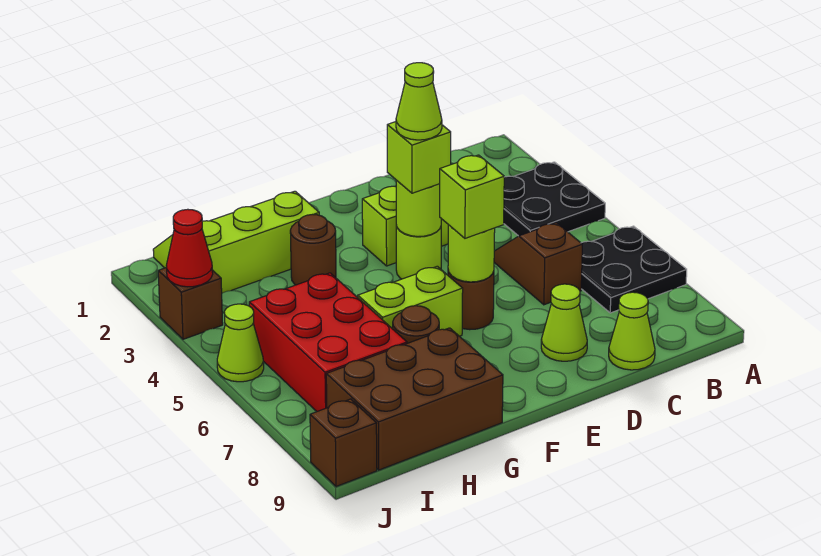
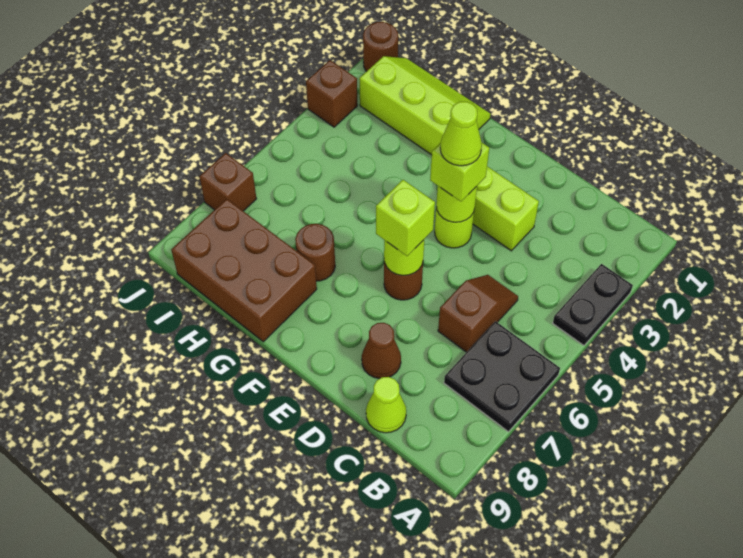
black plate A3:B4 level 1 -> black plate A3:A4 level 1
lime cone D8 level 1 -> brown cone D8 level 1
lime brick F6:G6 level 1 -> none
brown round brick G3 level 1 -> brown round brick J1 level 1
red brick H5:I7 level 1 -> none
red cone J3 level 2 -> none
lime cone J5 level 1 -> none
brown brick J9 level 1 -> brown brick J7 level 1

